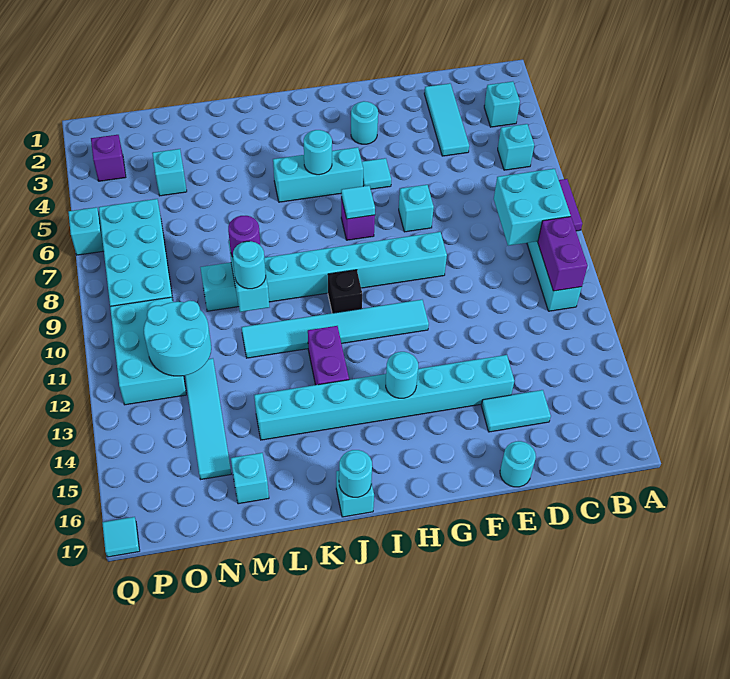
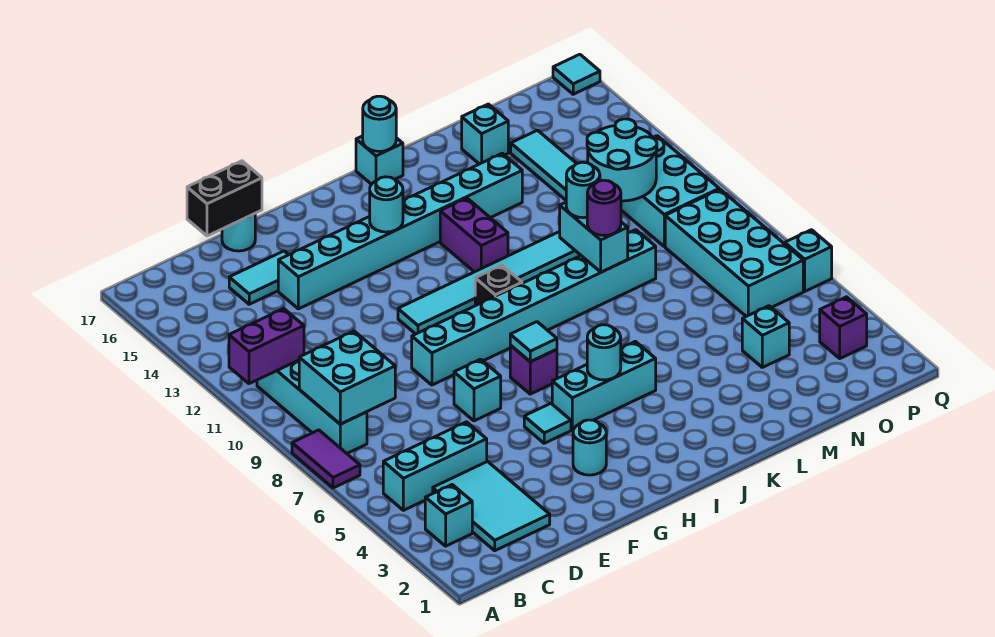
cyan brick B5 level 1 -> cyan brick B5:D5 level 1
purple brick B10:B11 level 2 -> purple brick A11:B11 level 2
cyan tile D2:D4 level 1 -> cyan tile C2:D4 level 1
none -> black brick D17:E17 level 2

